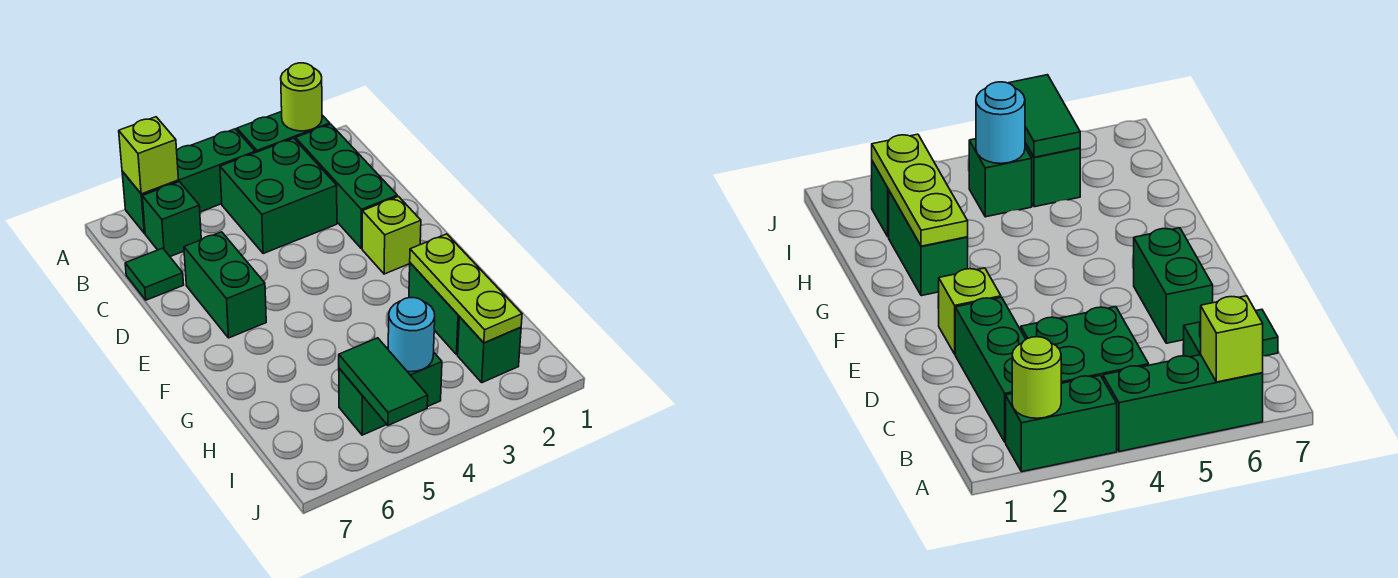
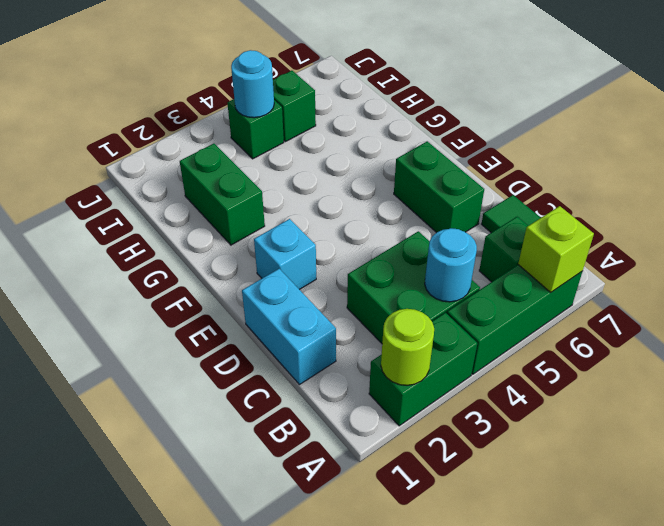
green brick B2:D2 level 1 -> none
none -> cyan round brick B4 level 2
none -> cyan brick C1:D1 level 1
lime brick E2 level 1 -> cyan brick E2 level 1
lime plate G2:I2 level 2 -> none
green brick I2 level 1 -> none
green tile I5:J5 level 2 -> none

